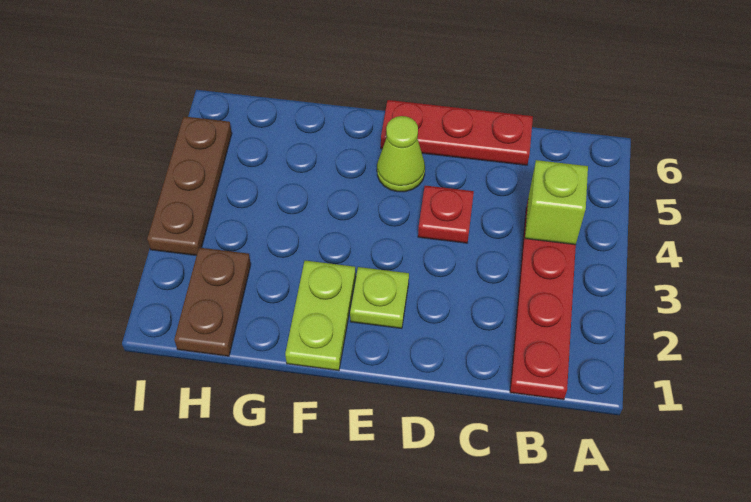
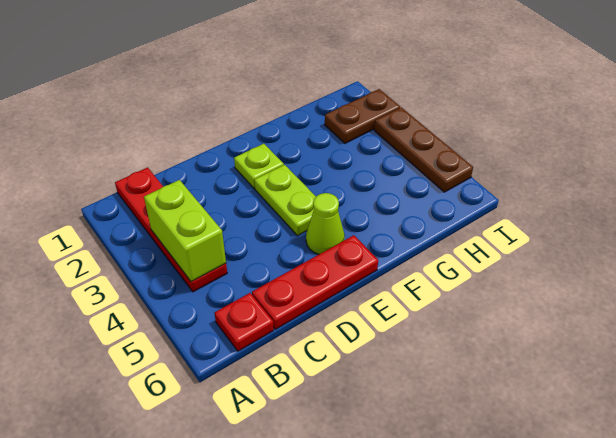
lime brick B4 level 2 -> lime brick B3:B4 level 2
red plate D4 level 1 -> red plate B6 level 1
lime plate F1:F2 level 1 -> lime plate E3:E4 level 1
brown plate H1:H2 level 1 -> brown plate H2:I2 level 1

